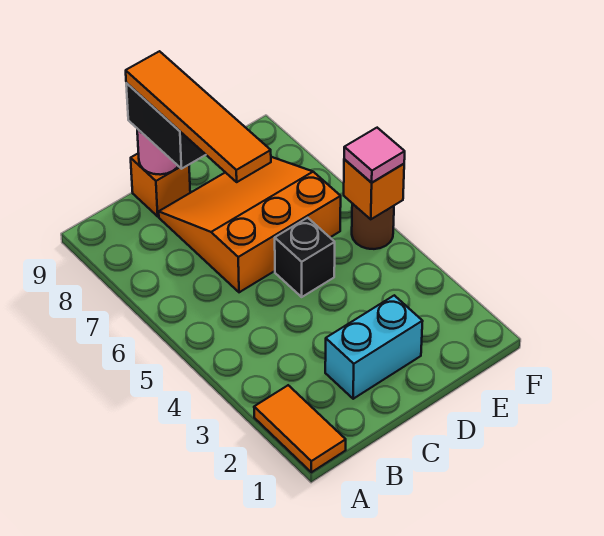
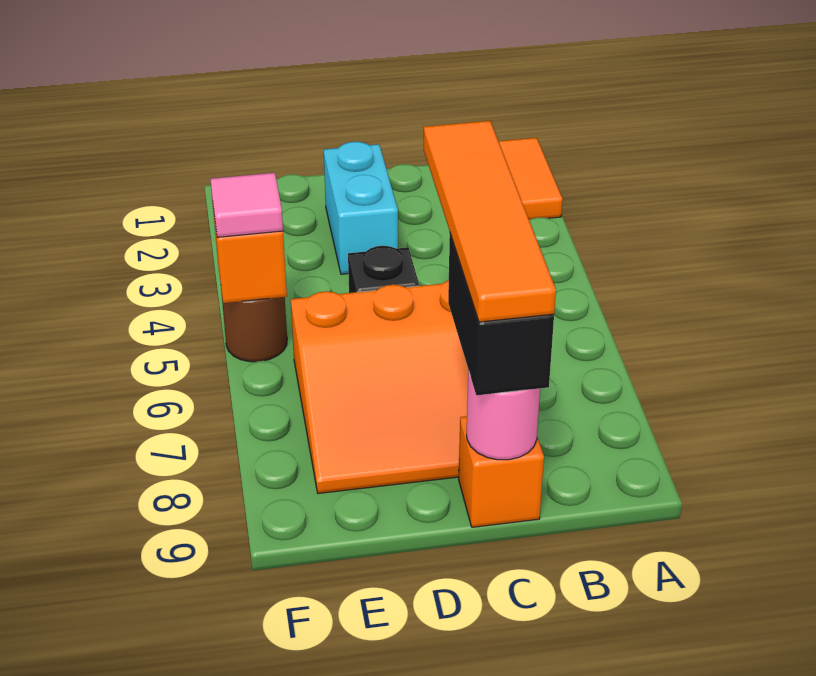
cyan brick C2:D2 level 1 -> cyan brick D2:D3 level 1

